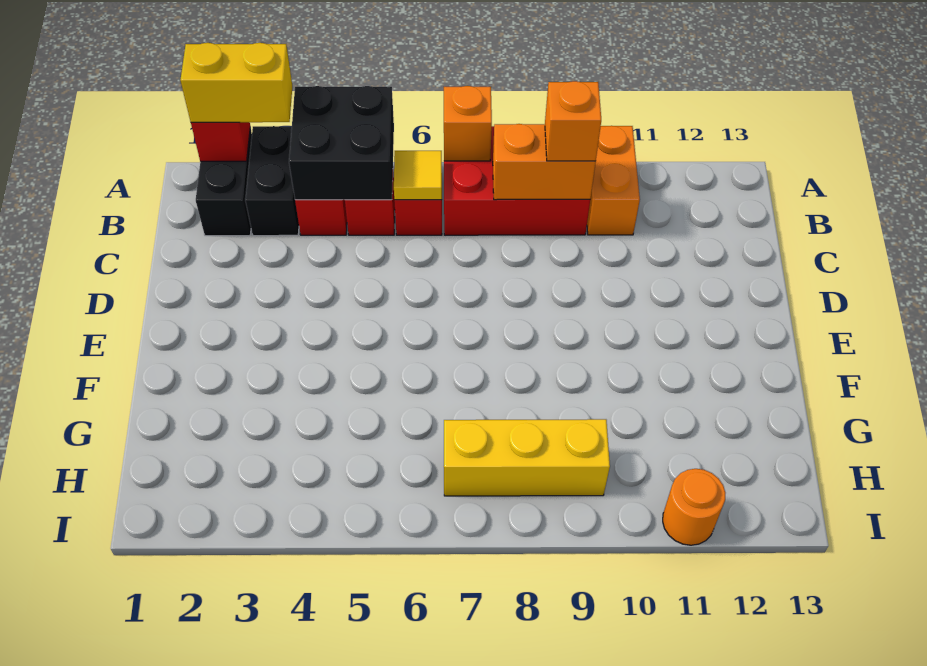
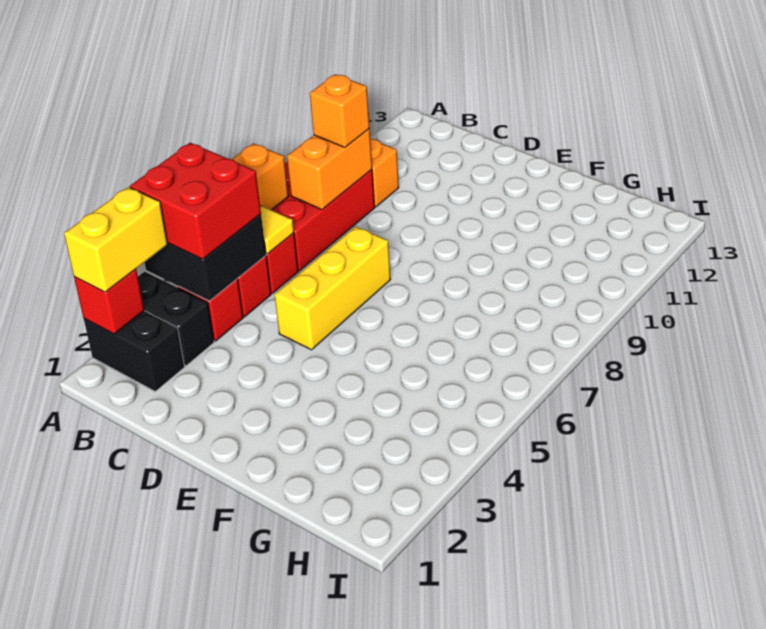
none -> red brick A4:B5 level 3
yellow brick H7:H9 level 1 -> yellow brick D5:D7 level 1
orange round brick I11 level 1 -> none

